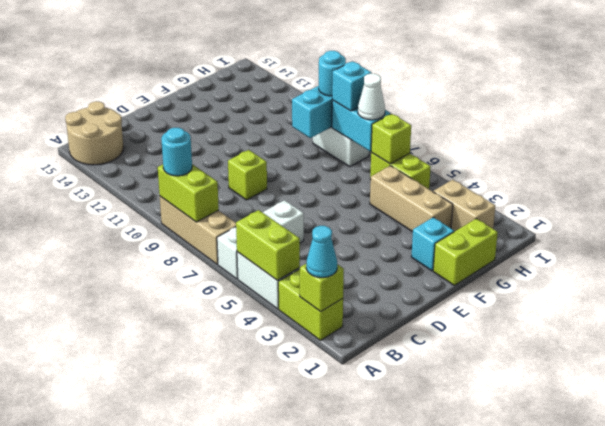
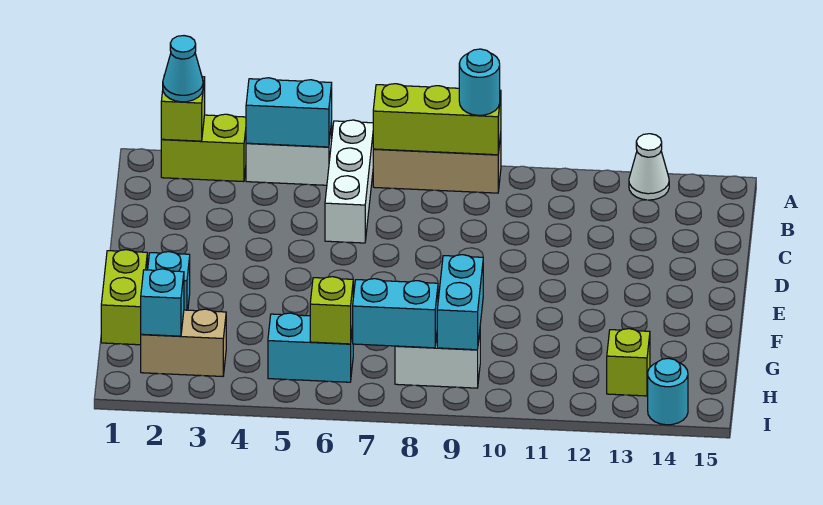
lime brick A4:A5 level 2 -> cyan brick A4:A5 level 2
lime brick A8:A9 level 2 -> lime brick A7:A9 level 2
tan round brick A14:B15 level 1 -> none
lime brick D9 level 1 -> lime brick H13 level 1
tan brick G3:G5 level 1 -> none
lime brick H5:H6 level 1 -> cyan brick H5:H6 level 1
white cone H7 level 3 -> white cone A13 level 1
cyan brick H8 level 3 -> cyan brick H2 level 2
cyan round brick H9 level 3 -> cyan round brick I14 level 1

